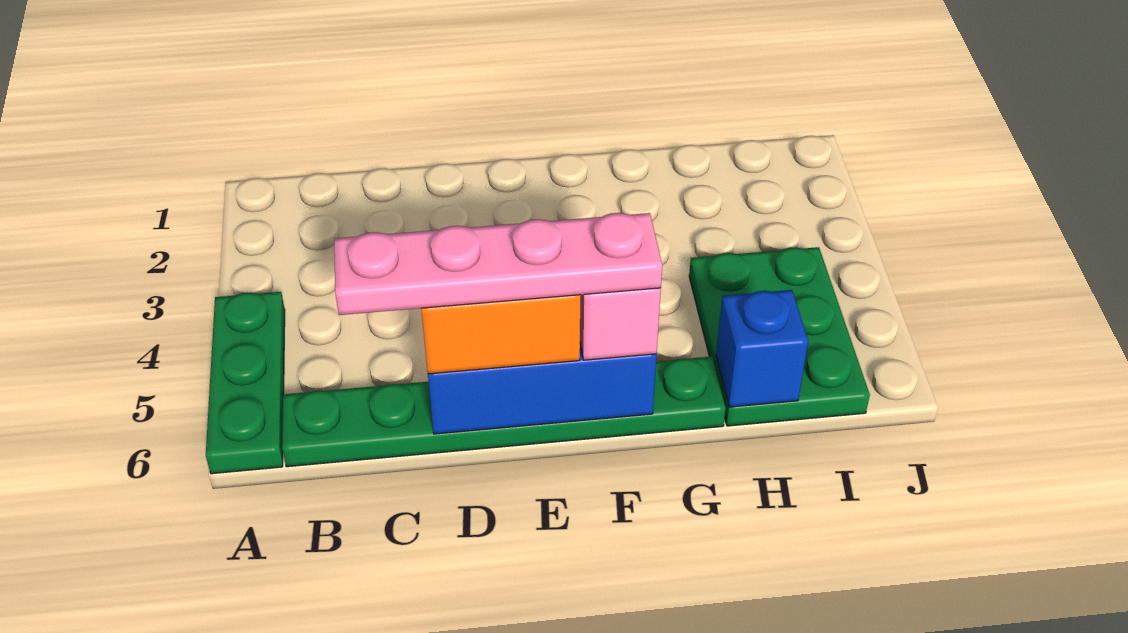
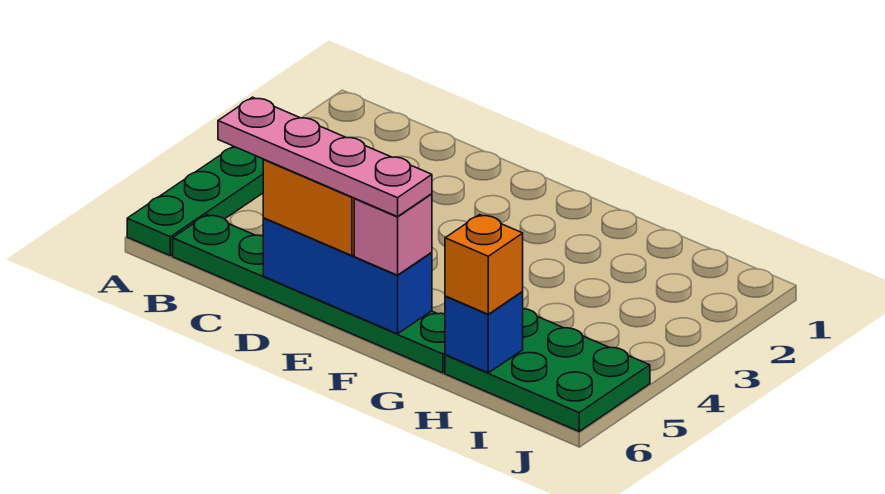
green plate H4:I6 level 1 -> green plate H5:J6 level 1
none -> orange brick H6 level 3

